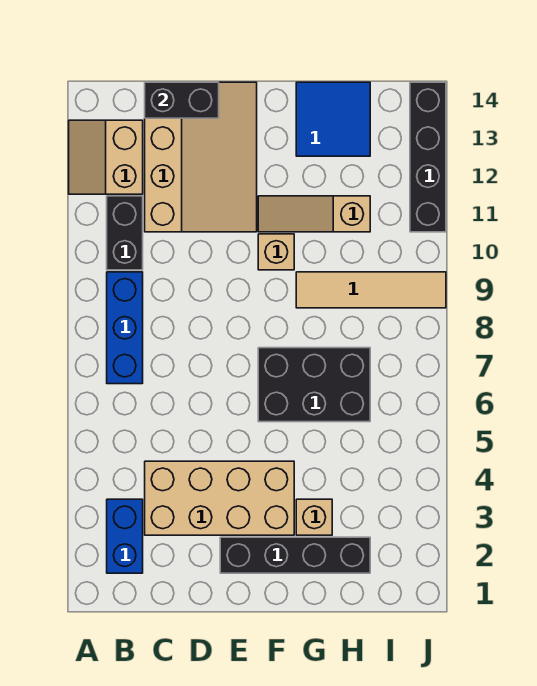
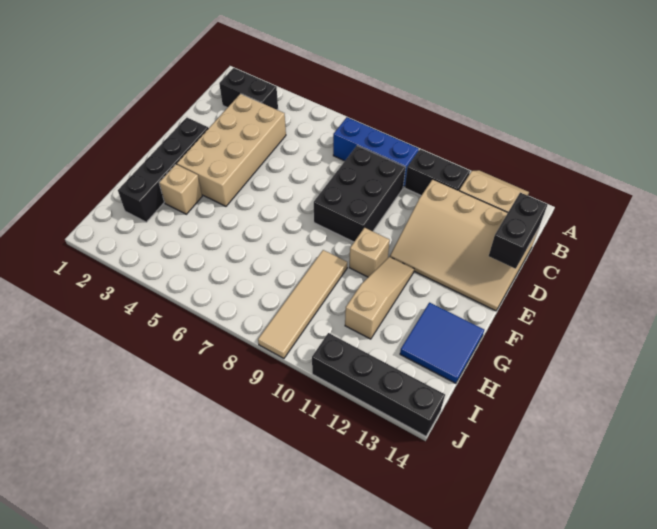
blue brick B2:B3 level 1 -> black brick B2:B3 level 1
black brick F6:H7 level 1 -> black brick C8:E9 level 1

